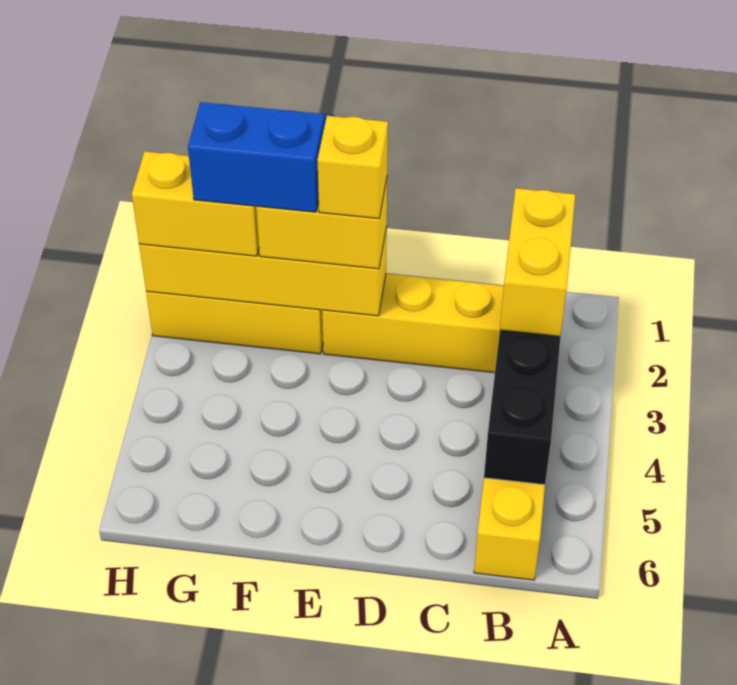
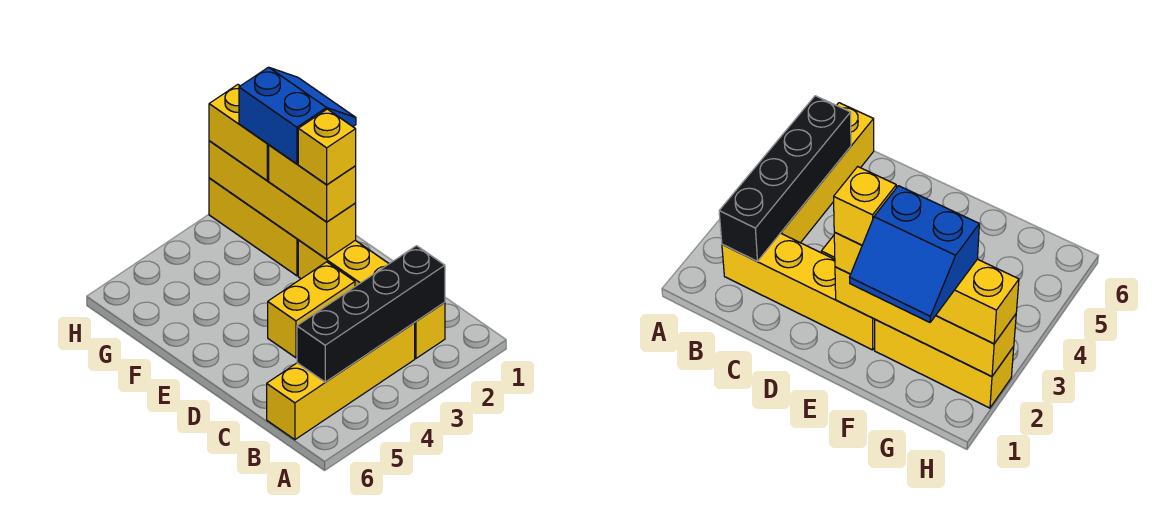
yellow brick B2:B3 level 3 -> yellow brick D3:D4 level 1

